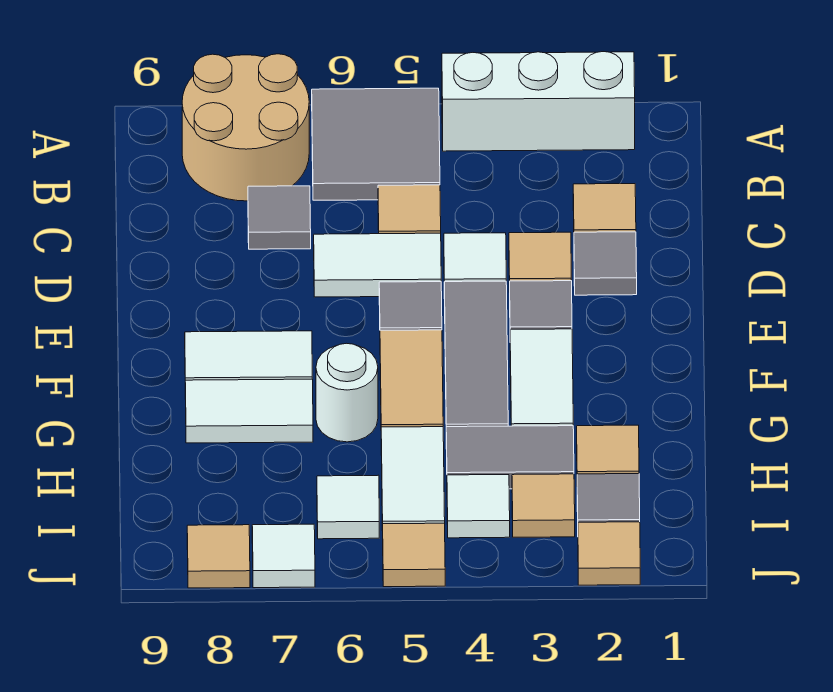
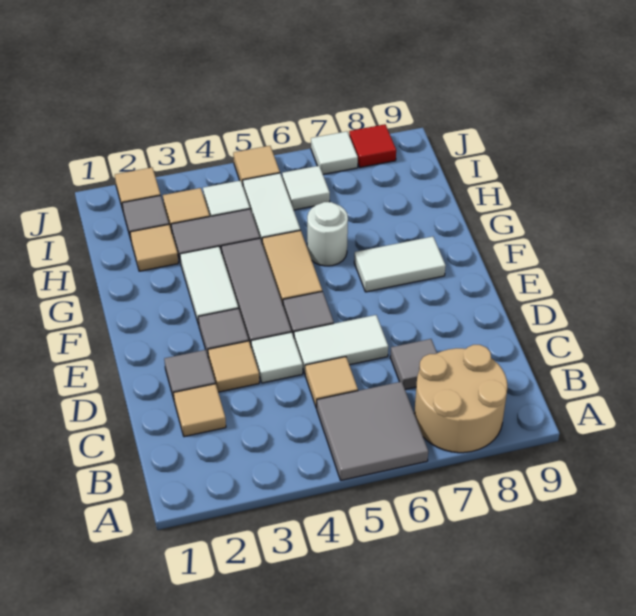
white brick A2:A4 level 1 -> none
white tile G7:G8 level 1 -> none
tan tile J8 level 1 -> red tile J8 level 1

